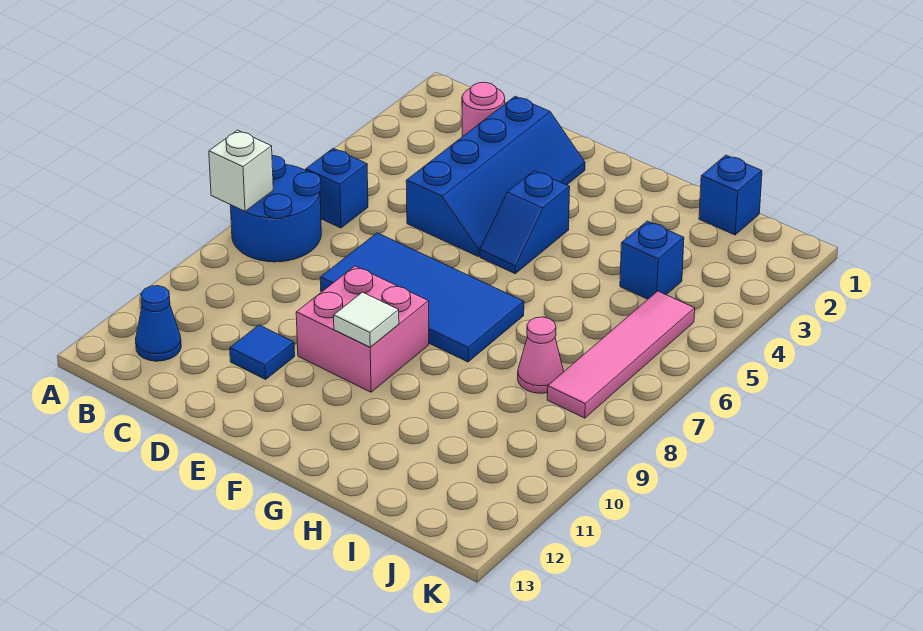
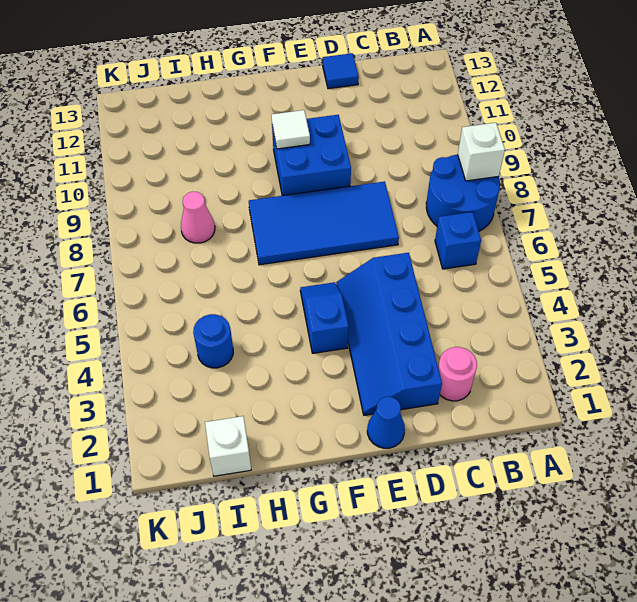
blue cone B12 level 1 -> blue cone E1 level 1
blue tile D11 level 1 -> blue tile D13 level 1
pink brick E9:F10 level 1 -> blue brick E9:F10 level 1
blue brick I1 level 1 -> white brick I1 level 1
blue brick I4 level 1 -> blue round brick I4 level 1
pink tile J5:J8 level 1 -> none

